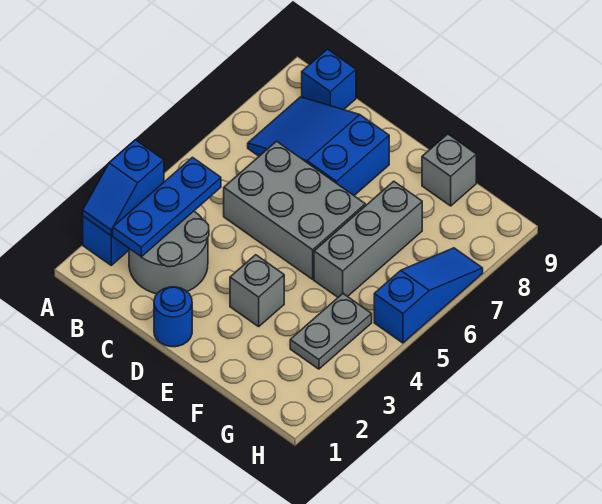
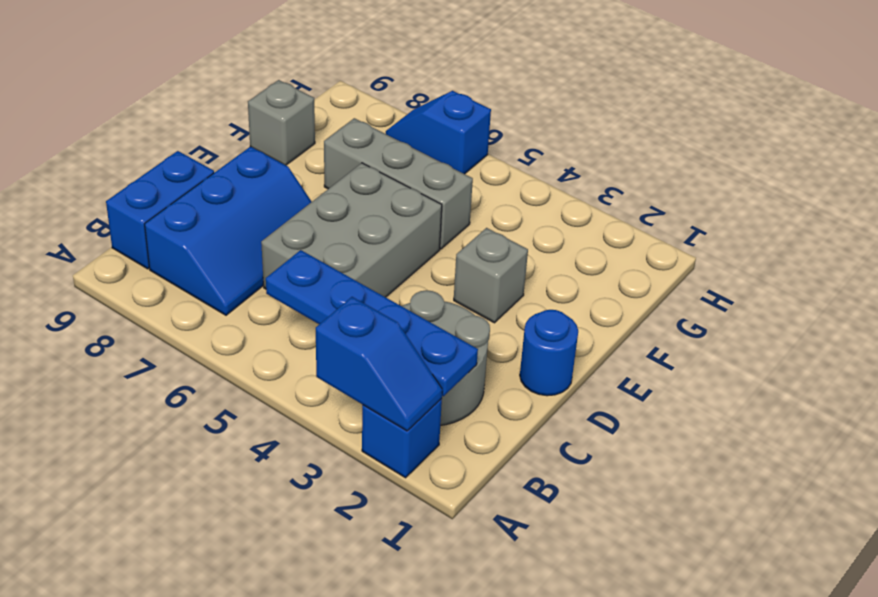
blue plate B2:B4 level 2 -> blue plate B2:B5 level 2
blue slope B7:D8 level 1 top D -> blue slope B7:D8 level 1 top 8
blue brick B9 level 1 -> blue brick B9:C9 level 1
grey plate G3:G4 level 1 -> none
blue slope H5:H7 level 1 top 5 -> blue slope H6:H7 level 1 top 6

